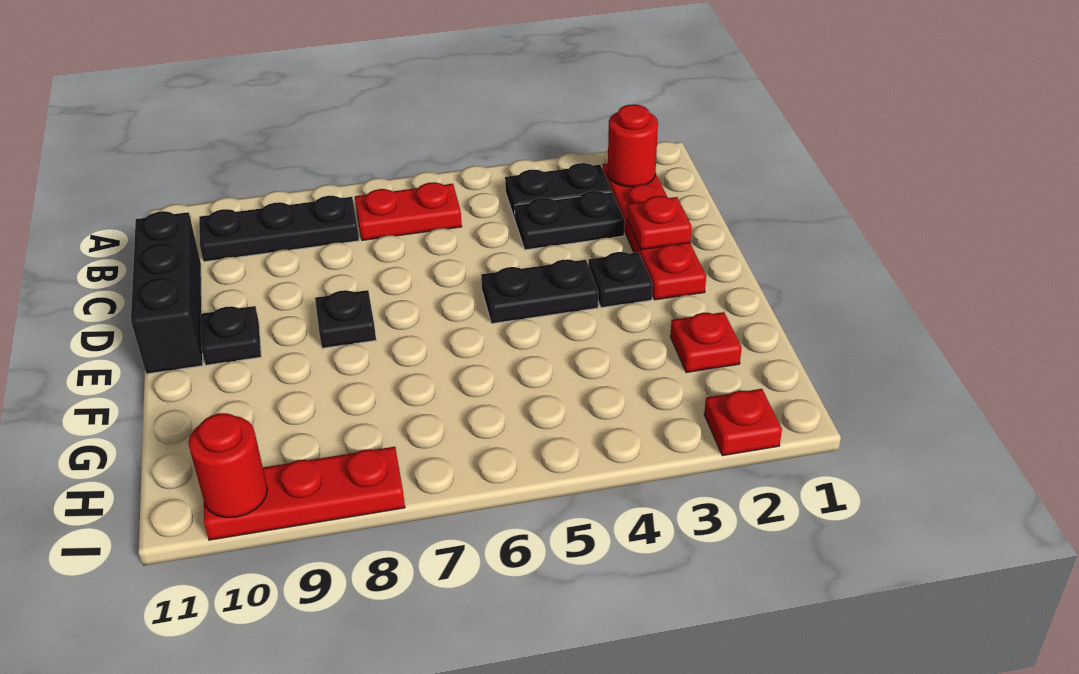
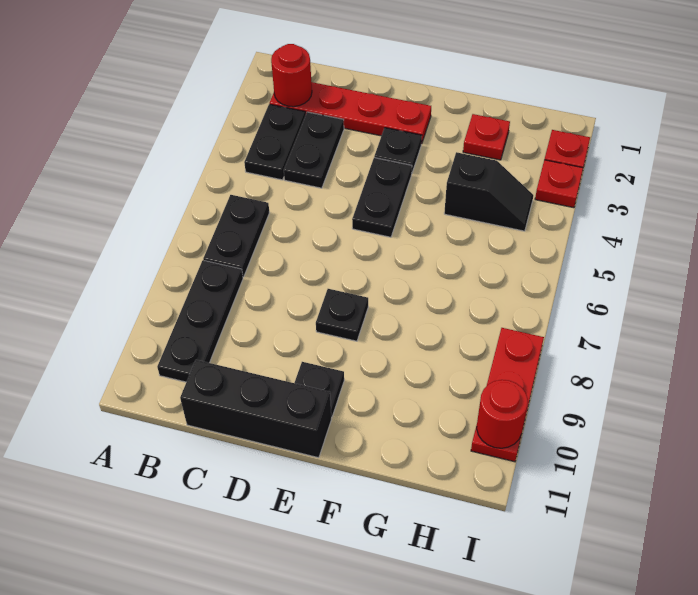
red plate B6:B7 level 1 -> black plate B6:B7 level 1
red plate D2 level 2 -> red plate I3 level 1
none -> black slope G4:H4 level 1 top G

